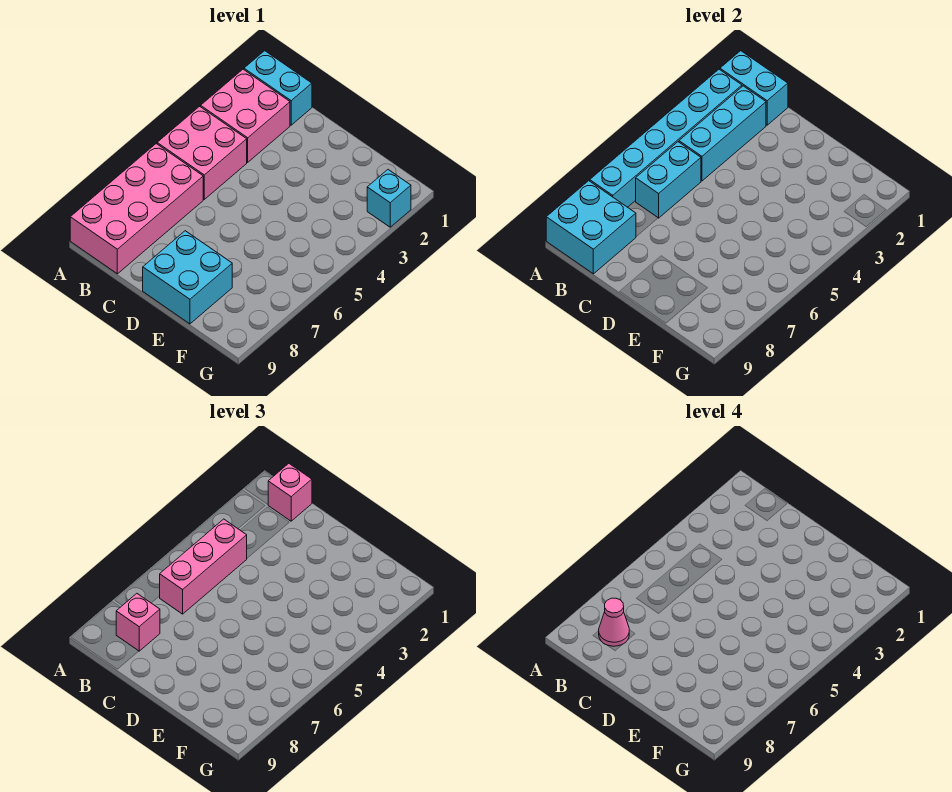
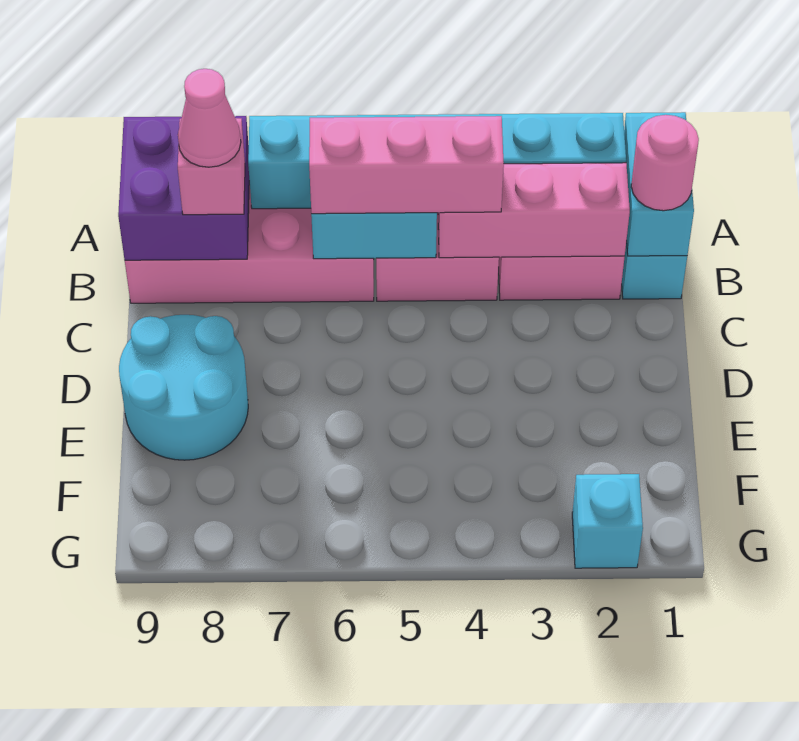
cyan brick A8:B9 level 2 -> purple brick A8:B9 level 2
pink brick B1 level 3 -> pink round brick B1 level 3
cyan brick B2:B4 level 2 -> pink brick B2:B4 level 2
cyan brick D8:E9 level 1 -> cyan round brick D8:E9 level 1

